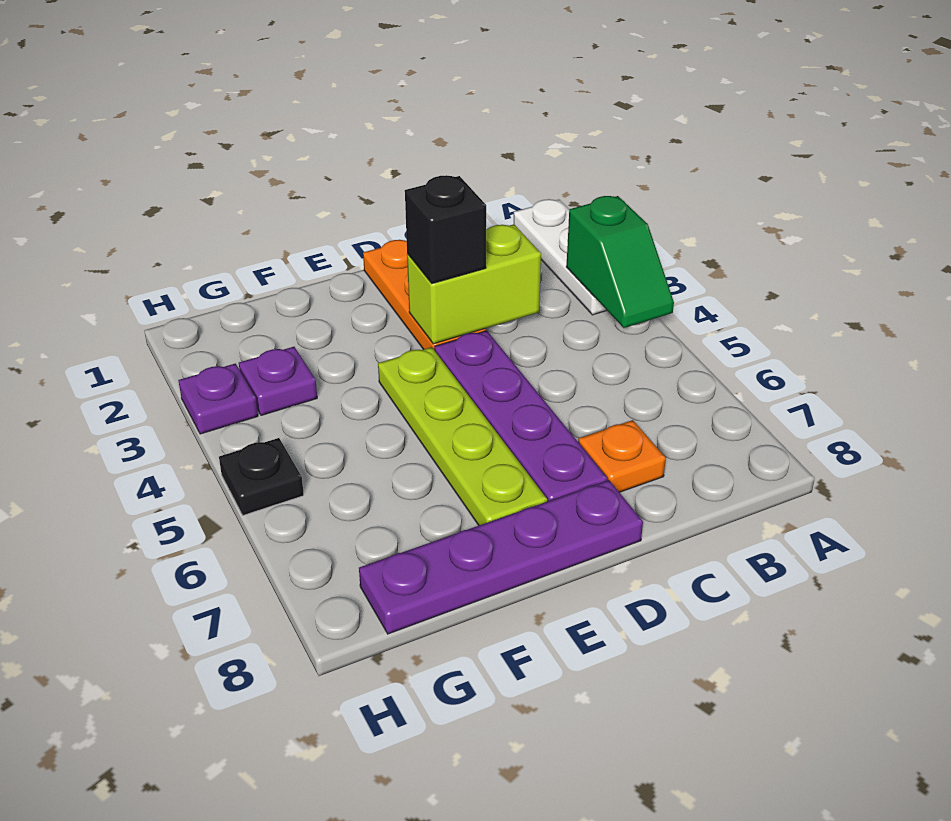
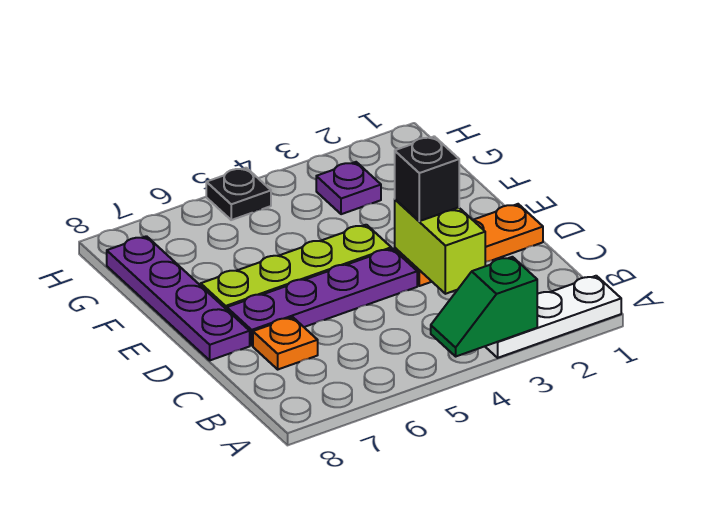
purple plate H3 level 1 -> none

